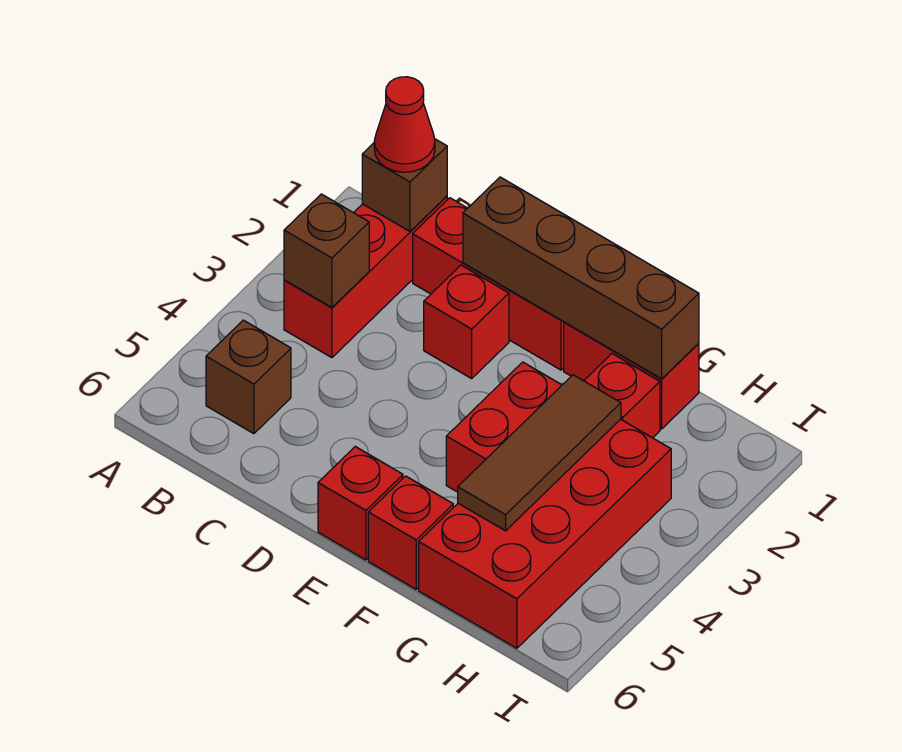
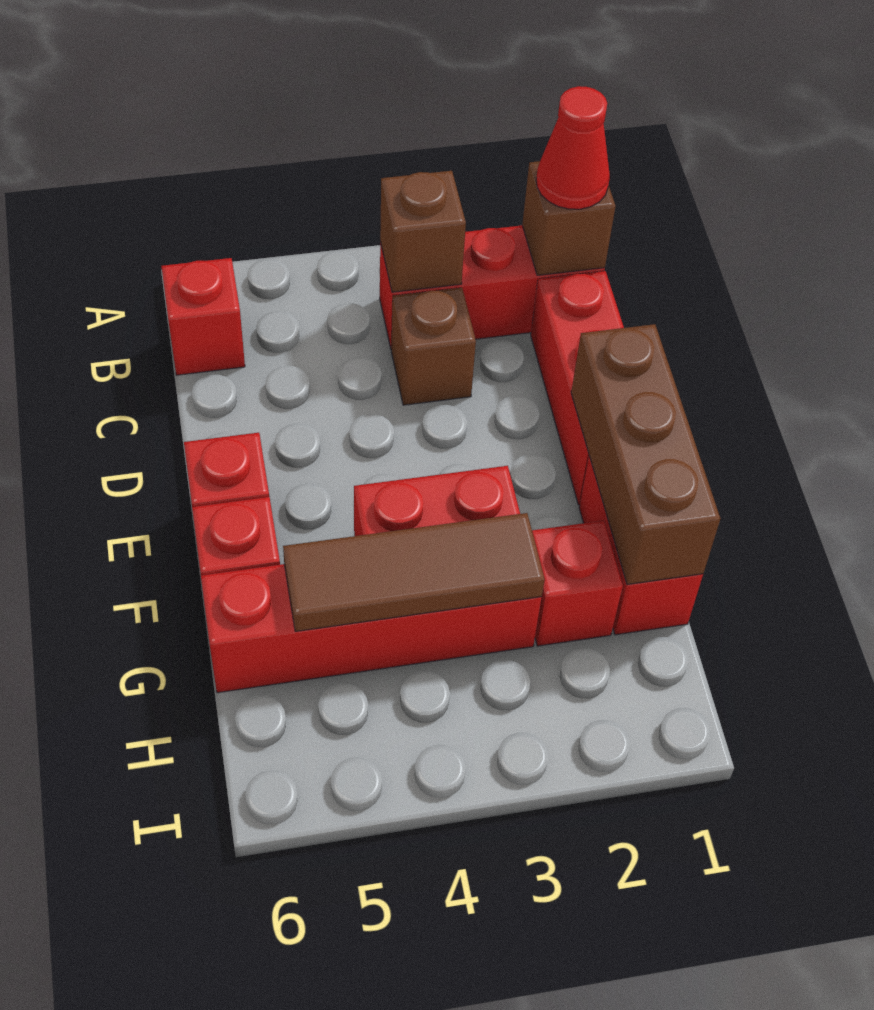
brown brick B5 level 1 -> brown brick C3 level 1
brown brick D1:G1 level 2 -> brown brick E1:G1 level 2
red brick D2 level 1 -> red brick B6 level 1
red brick G3:H6 level 1 -> red brick G3:G6 level 1

